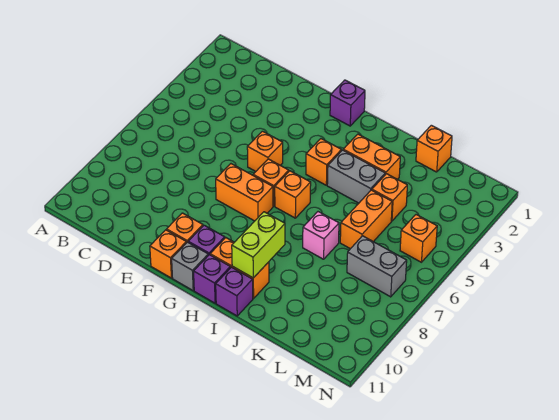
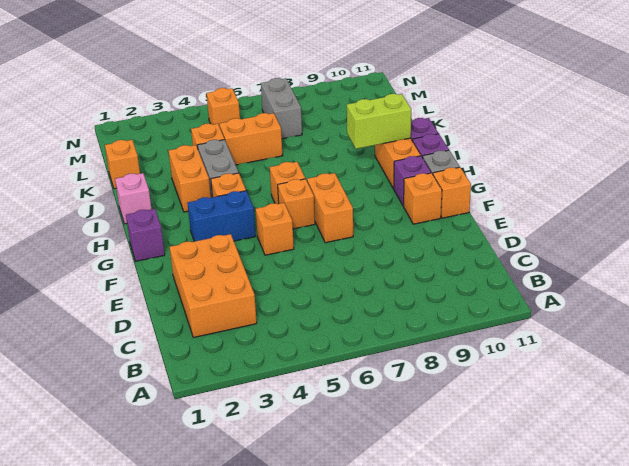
none -> orange brick C2:E3 level 1
none -> blue brick G3:G4 level 1
pink brick J7 level 1 -> pink brick I1 level 1

